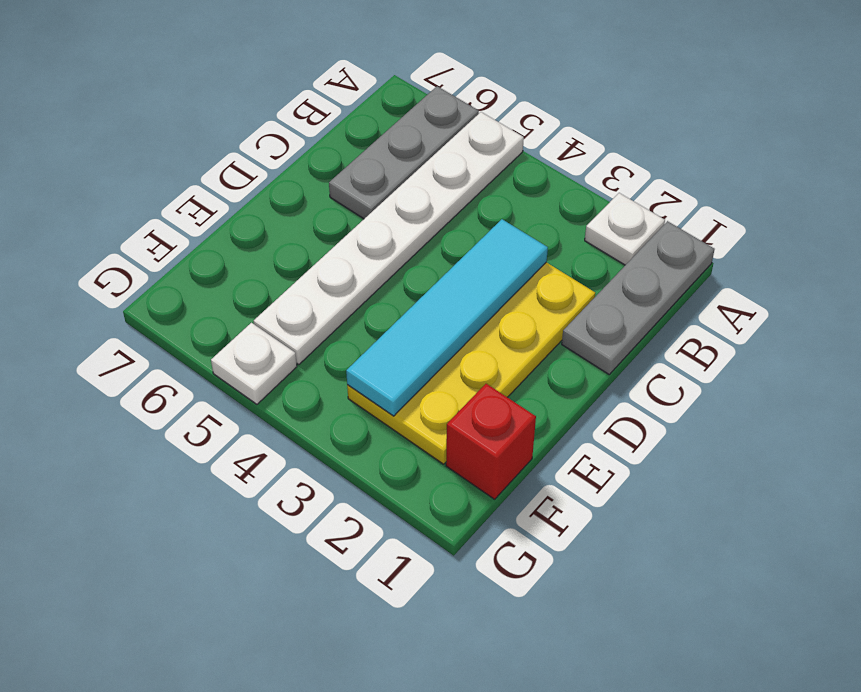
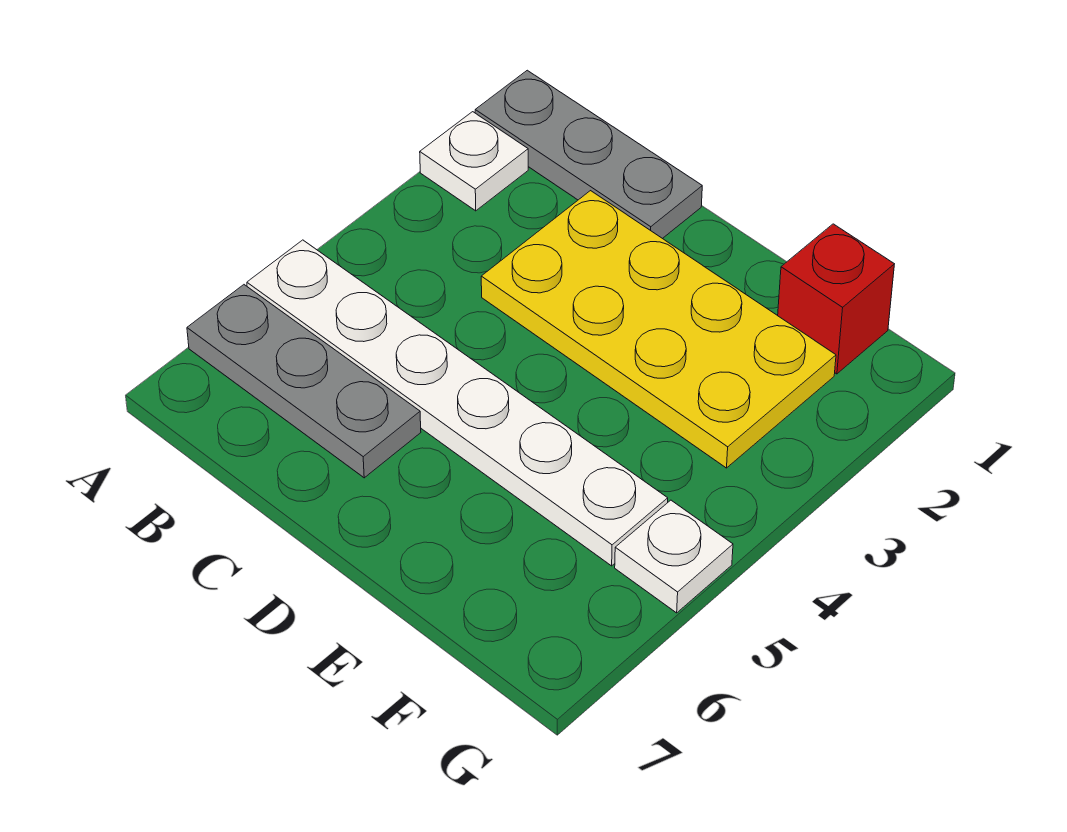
cyan tile C3:F3 level 2 -> none

